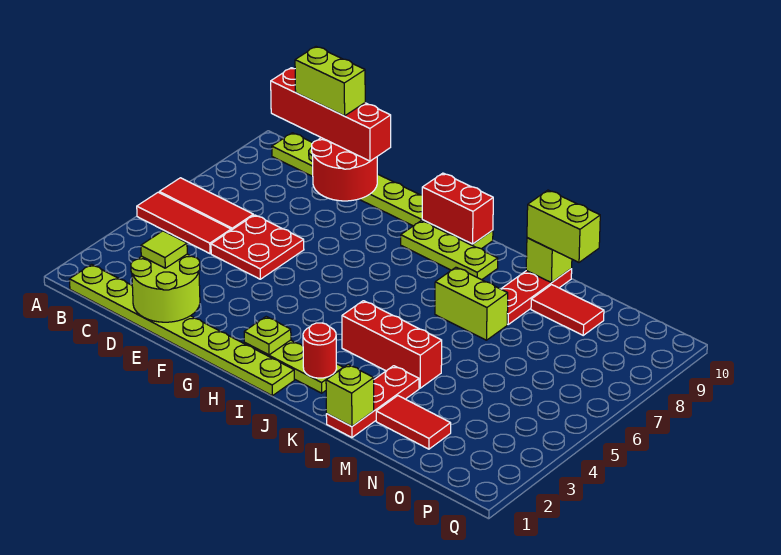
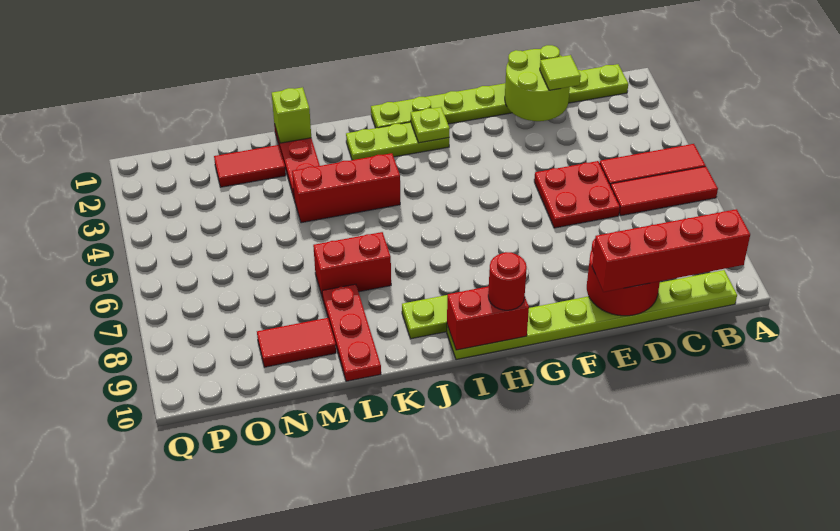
lime brick C10:D10 level 4 -> none
red round brick J2 level 2 -> red round brick H10 level 3
lime brick K7:L7 level 1 -> red brick K7:L7 level 1
lime brick L10 level 2 -> none
lime brick L10:M10 level 3 -> none

